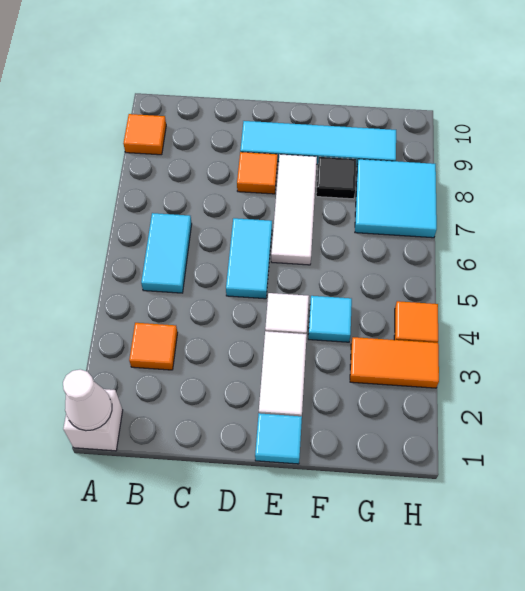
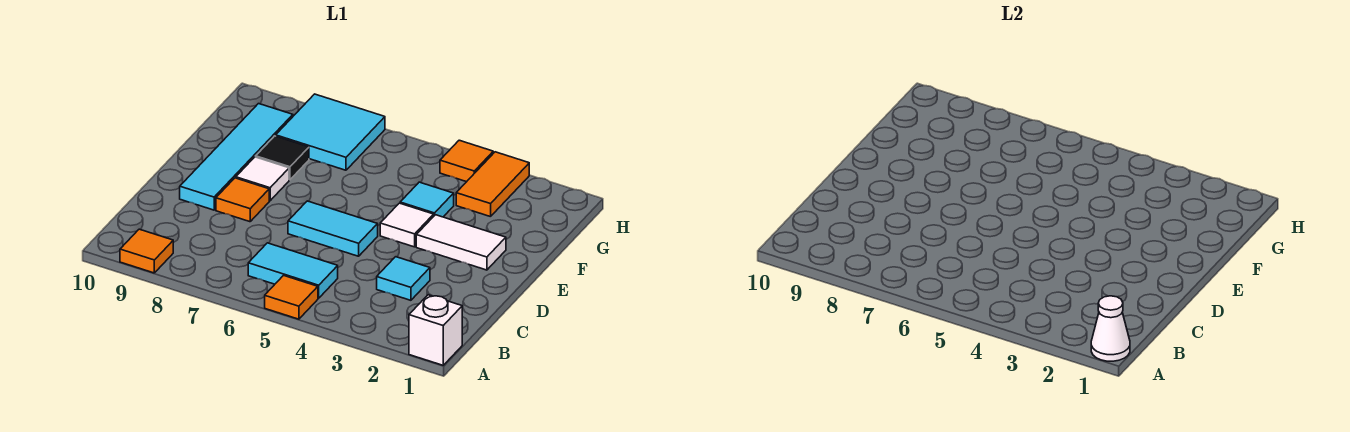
orange tile B3 level 1 -> orange tile A5 level 1
cyan tile E1 level 1 -> cyan tile C3 level 1
white tile E6:E8 level 1 -> white tile E8 level 1

